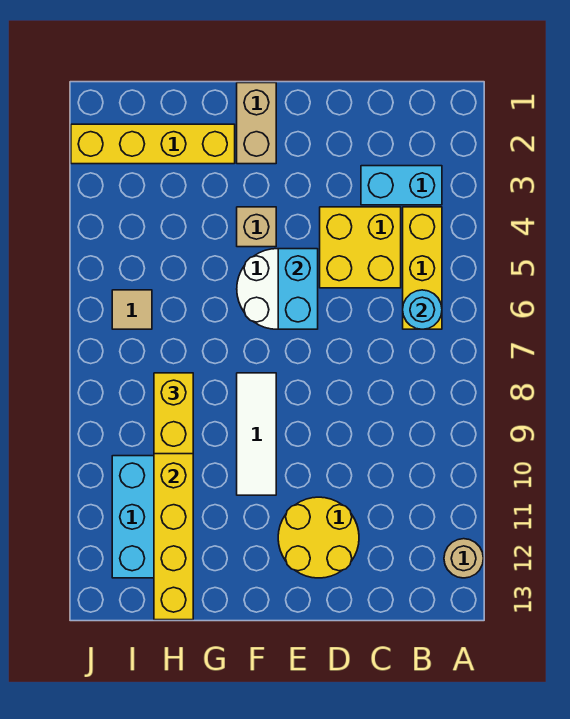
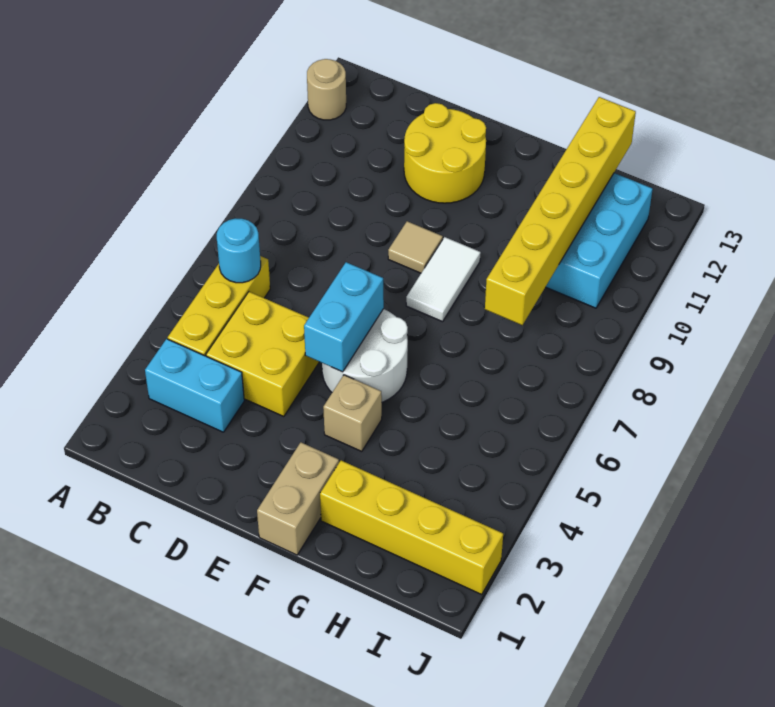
white tile F8:F10 level 1 -> white tile F8:F9 level 1
yellow brick H8:H9 level 3 -> none
tan tile I6 level 1 -> tan tile E9 level 1

